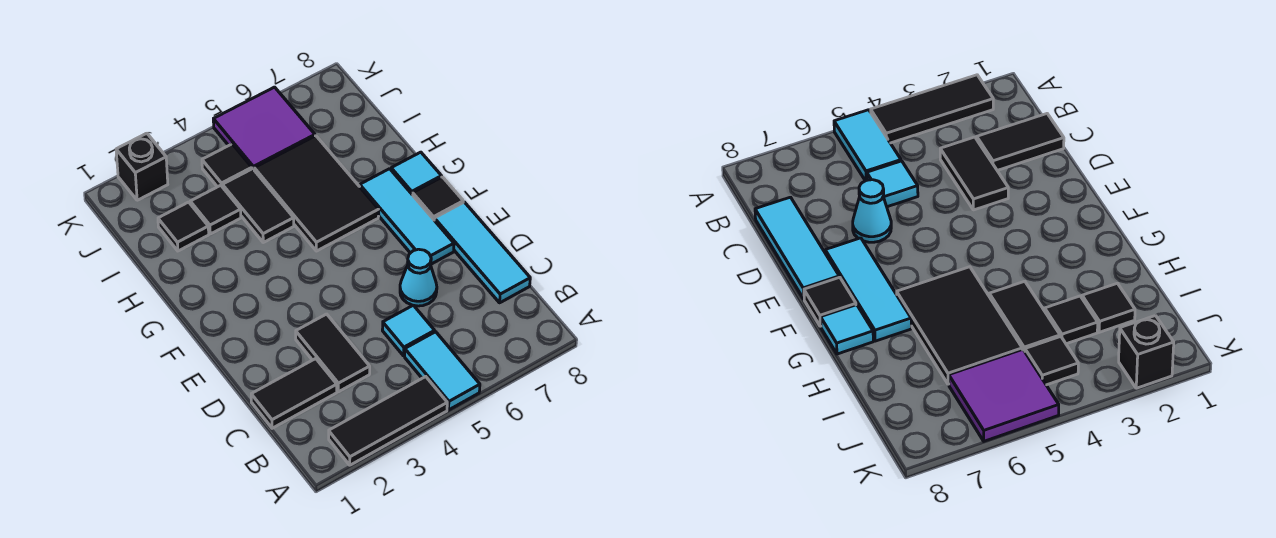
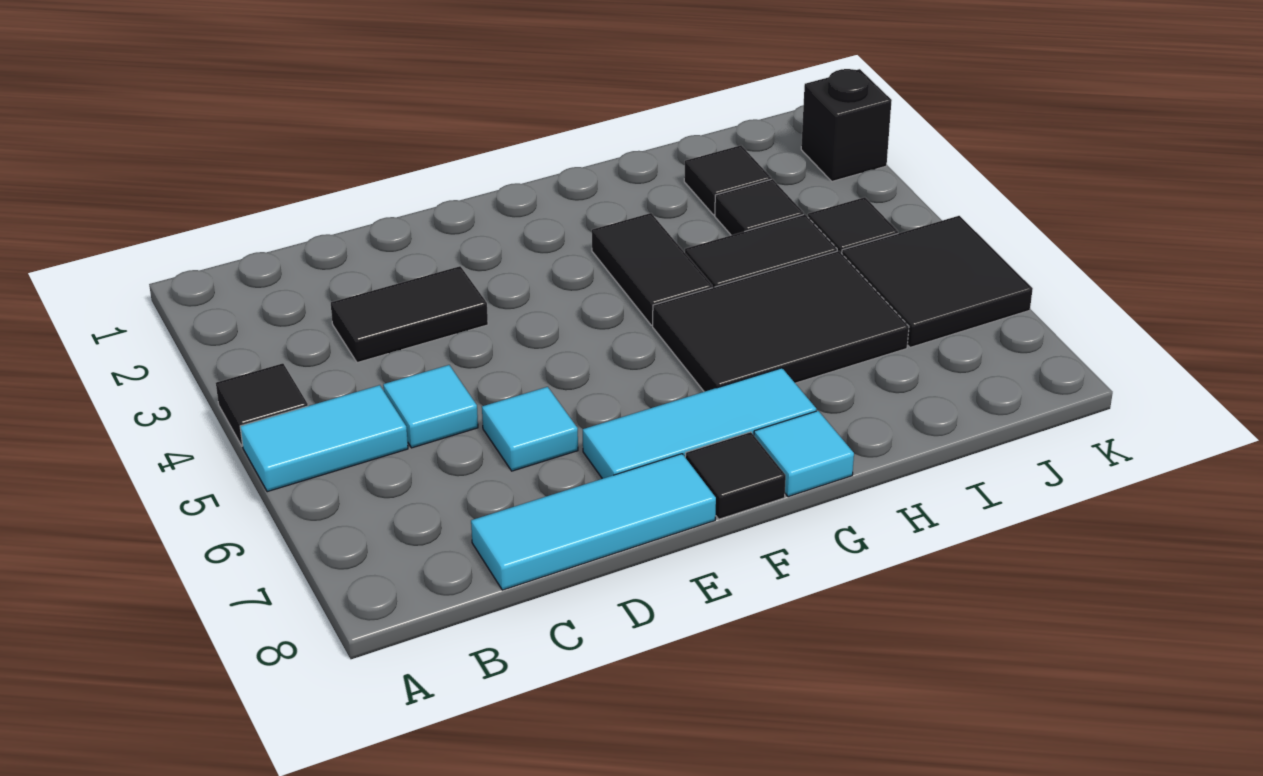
black tile A2:A4 level 1 -> black tile A4 level 1
black tile C1:C2 level 1 -> black tile G3:G4 level 1
cyan cone D6 level 1 -> cyan tile D6 level 1
purple tile J5:K6 level 1 -> black tile J5:K6 level 1

